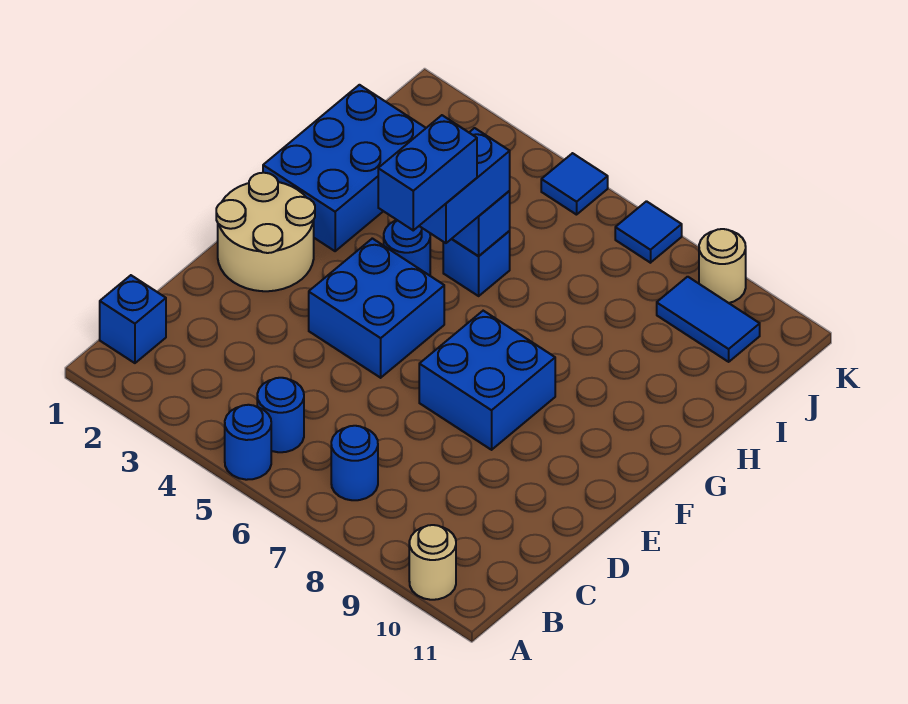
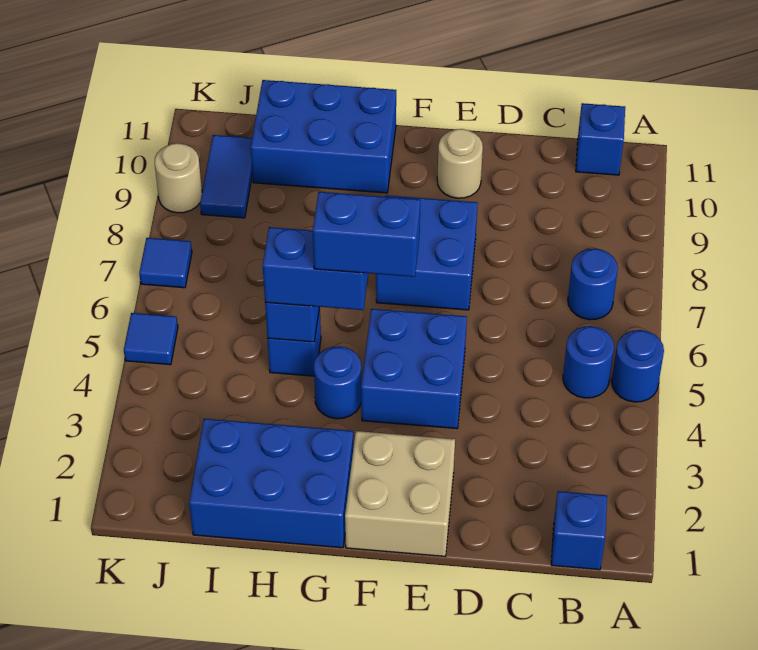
tan round brick A10 level 1 -> tan round brick E10 level 1
none -> blue brick B11 level 1
tan round brick E1:F2 level 1 -> tan brick E1:F2 level 1
none -> blue brick G10:I11 level 1

